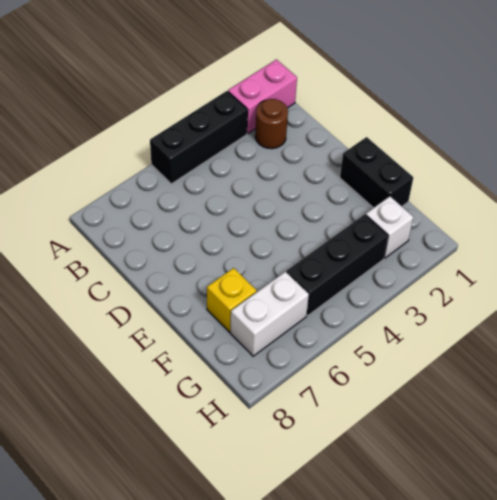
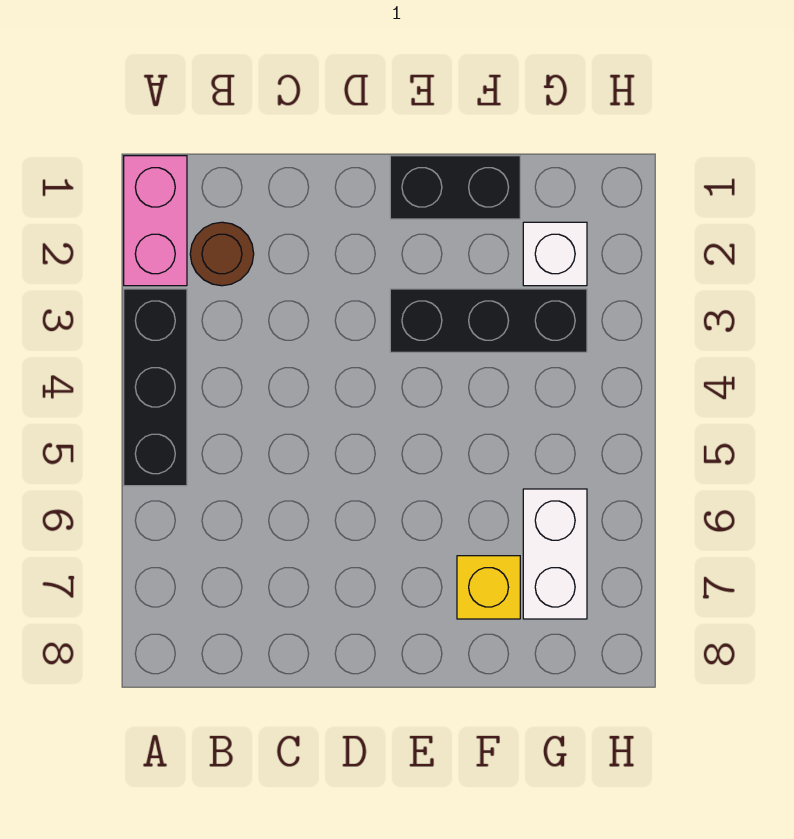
black brick G3:G5 level 1 -> black brick E3:G3 level 1

